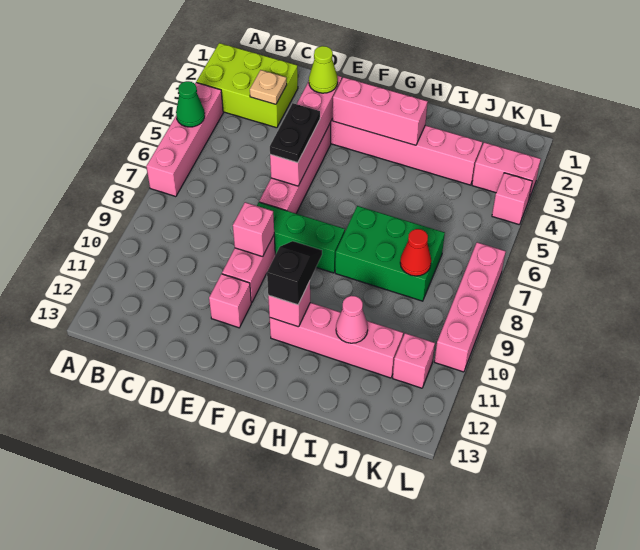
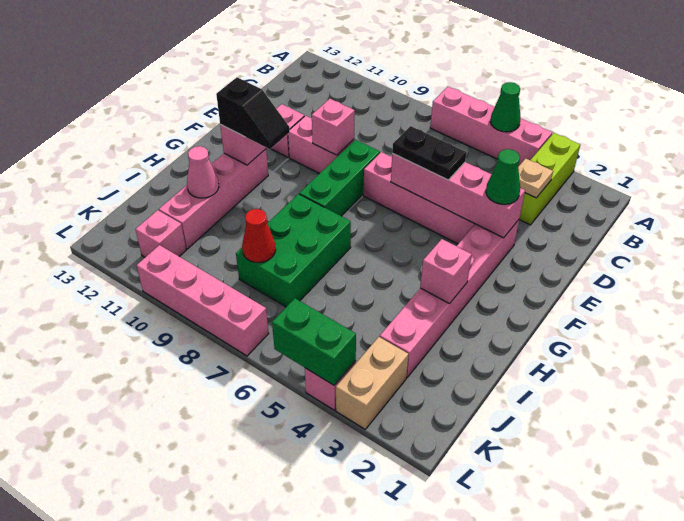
lime brick A2:C3 level 1 -> lime brick A3:C3 level 1
lime cone E3 level 3 -> green cone E3 level 3
pink brick F3:H3 level 2 -> pink brick H3 level 2
pink brick K3:L3 level 1 -> tan brick K3:L3 level 1
none -> green brick L4:L5 level 2

